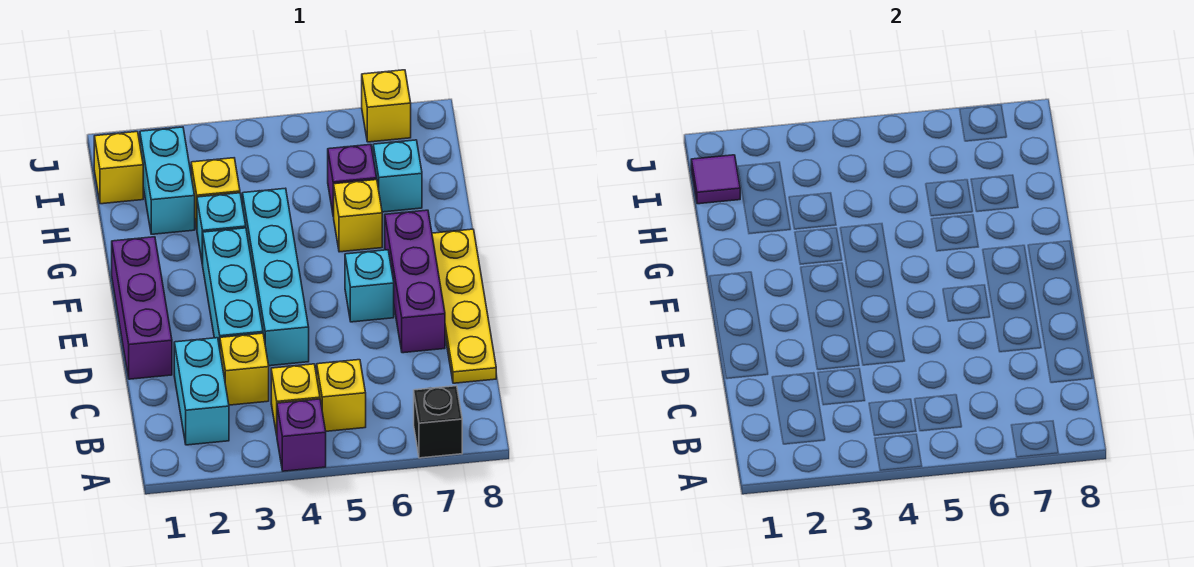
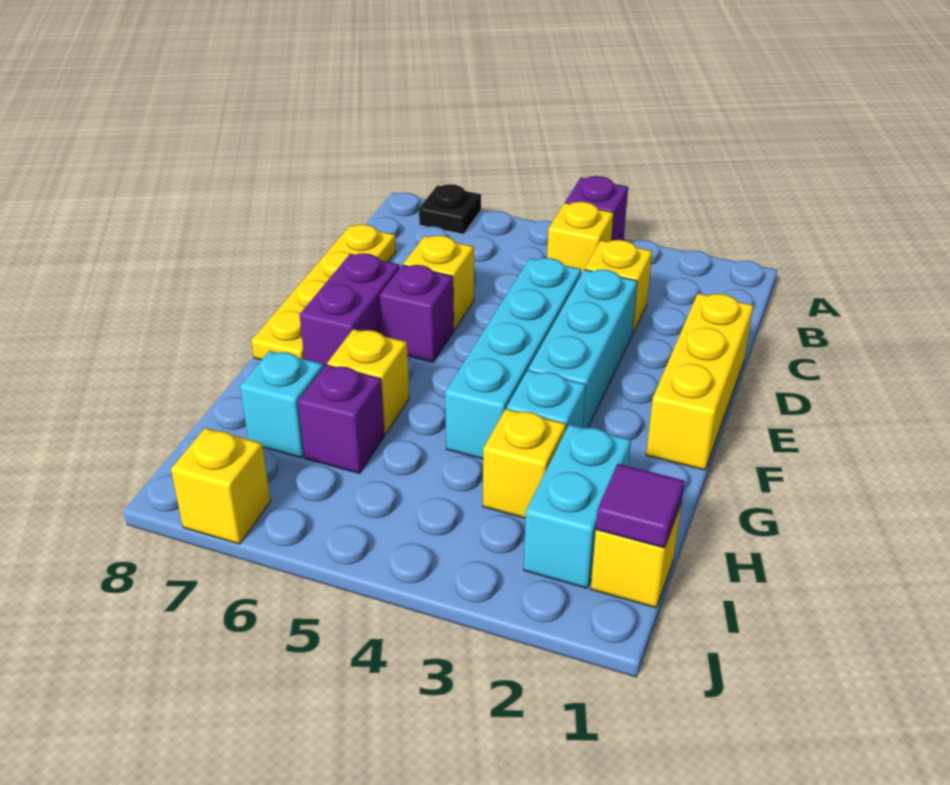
black brick A7 level 1 -> black plate A7 level 1
cyan brick B2:C2 level 1 -> none
yellow brick B5 level 1 -> yellow brick D6 level 1
purple brick D1:F1 level 1 -> yellow brick D1:F1 level 1
purple brick D7:F7 level 1 -> purple brick E7:F7 level 1
cyan brick E6 level 1 -> purple brick E6 level 1

